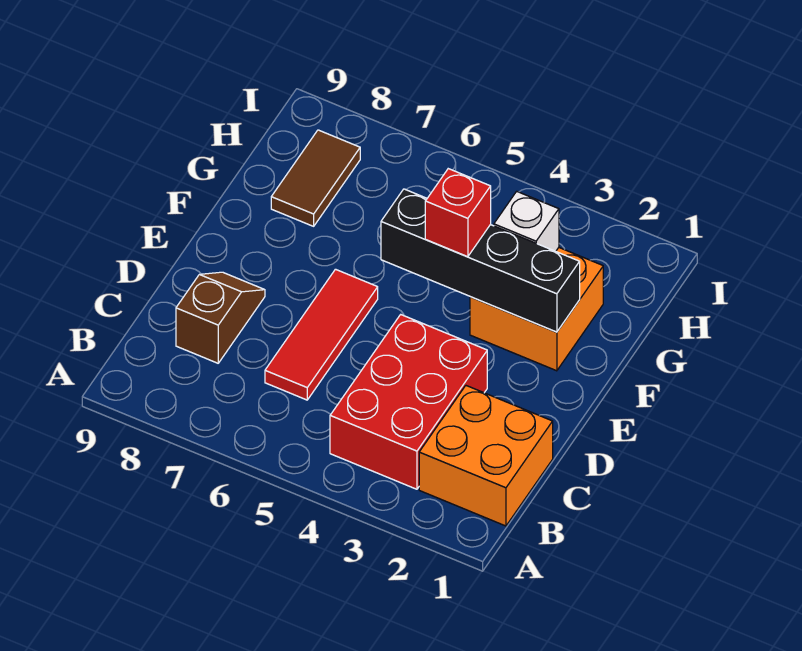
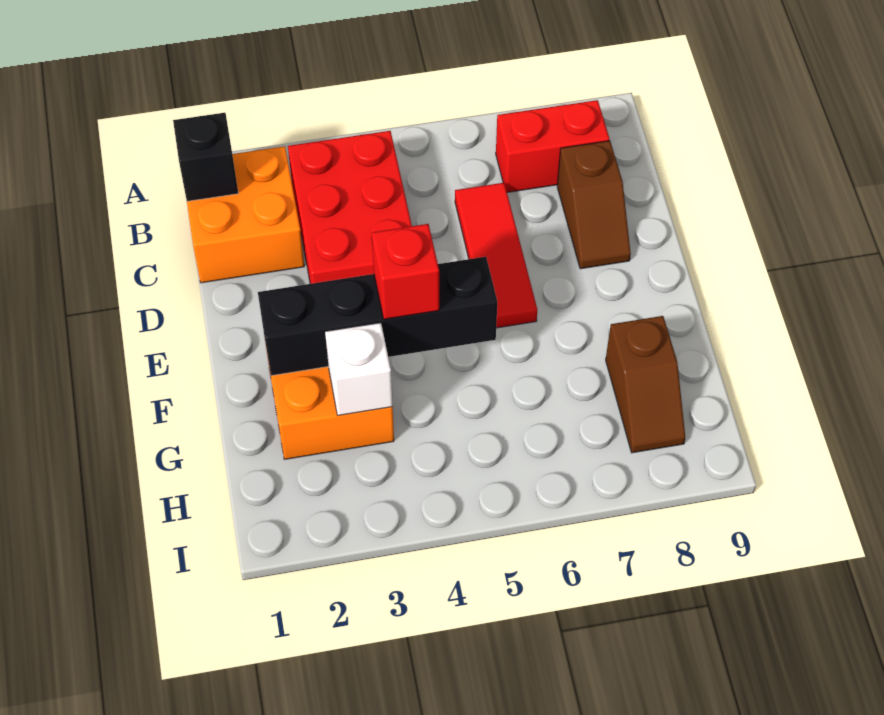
none -> black brick B1 level 2
none -> red brick B7:B8 level 1
brown tile G8:H8 level 1 -> brown slope G8:H8 level 1 top G

